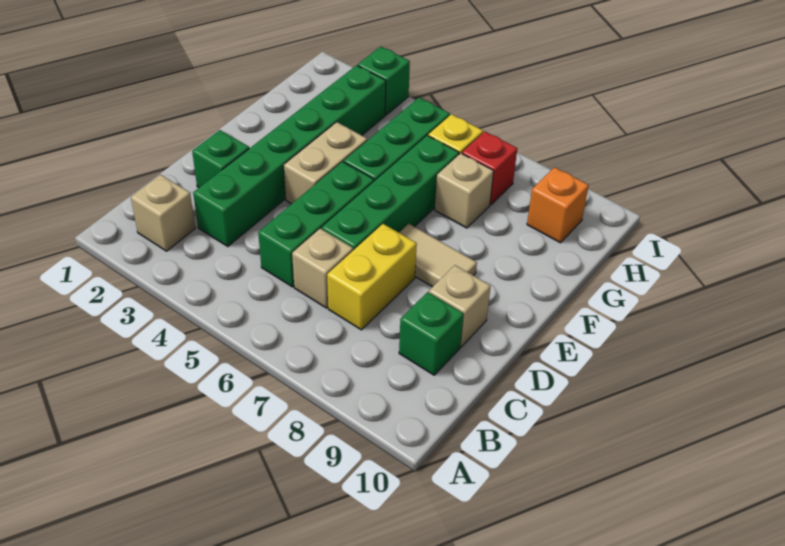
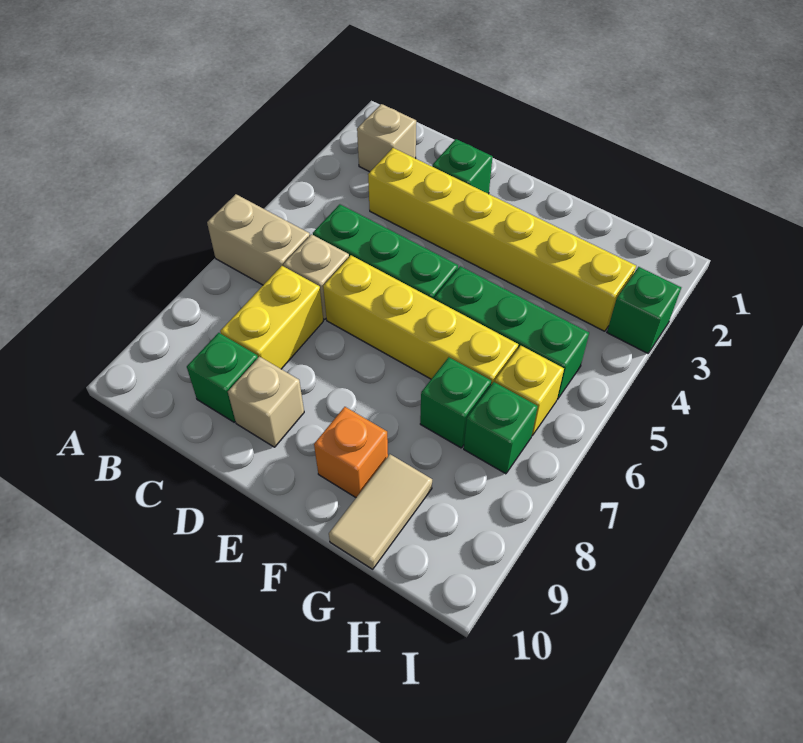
green brick C3:H3 level 1 -> yellow brick C3:H3 level 1
yellow brick C7:D7 level 1 -> yellow brick C7:C8 level 1
green brick D6:G6 level 1 -> yellow brick D6:G6 level 1
tan brick E4:F4 level 1 -> tan brick A6:B6 level 1
tan tile E7:E8 level 1 -> tan tile G9:G10 level 1
tan brick G7 level 1 -> green brick G7 level 1
red brick H7 level 1 -> green brick H7 level 1
orange brick H9 level 1 -> orange brick F9 level 1

